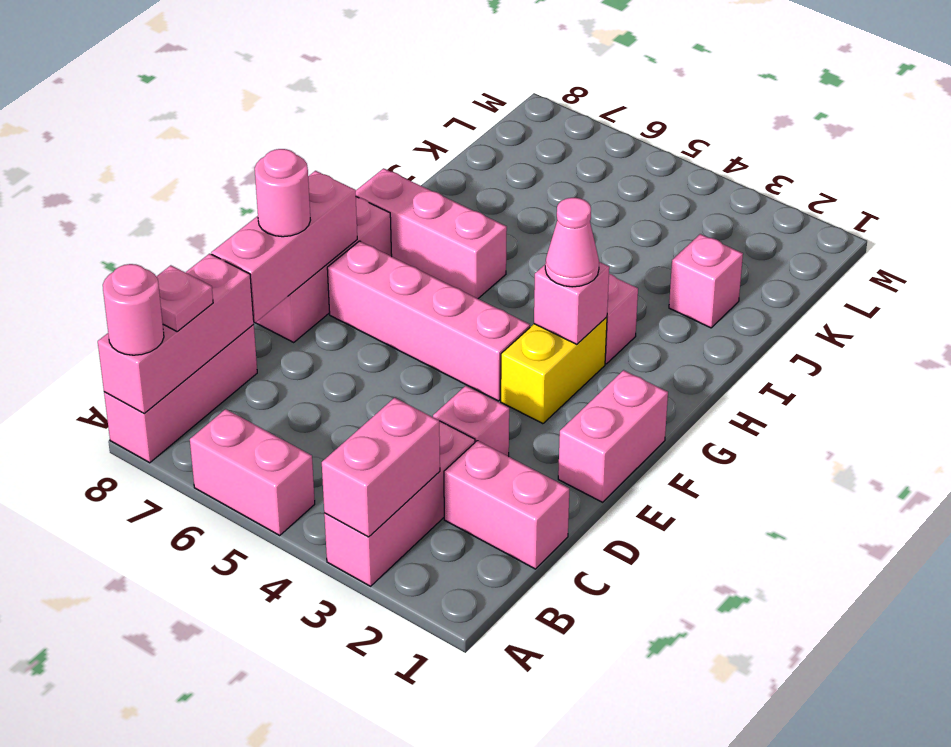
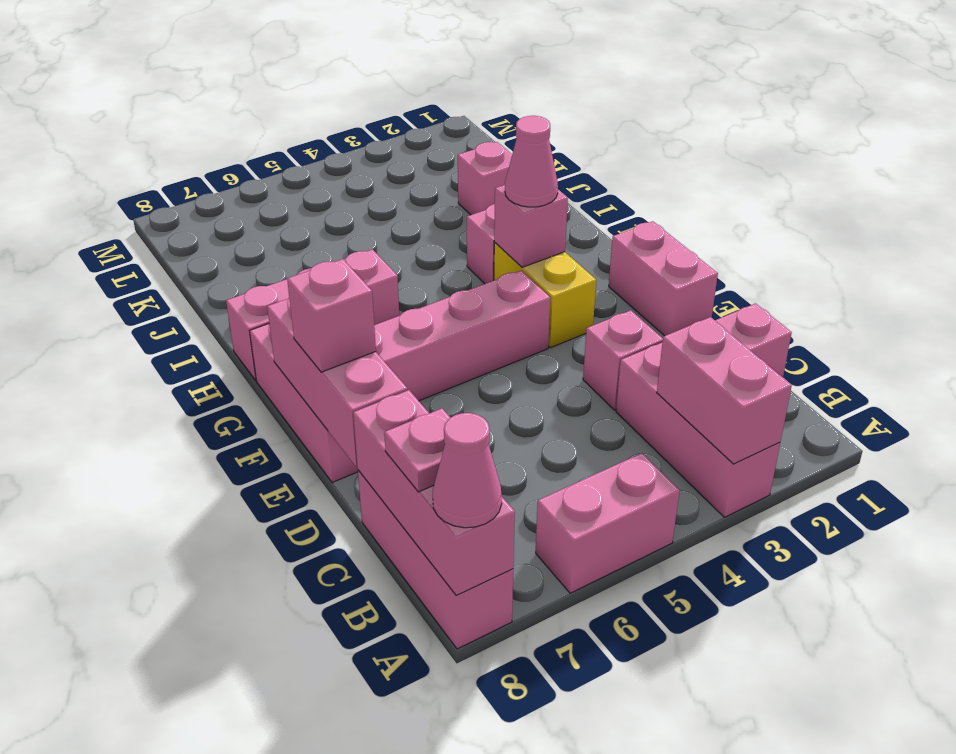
pink round brick A8 level 3 -> pink cone A8 level 3
pink round brick E8 level 3 -> pink brick E8 level 3

